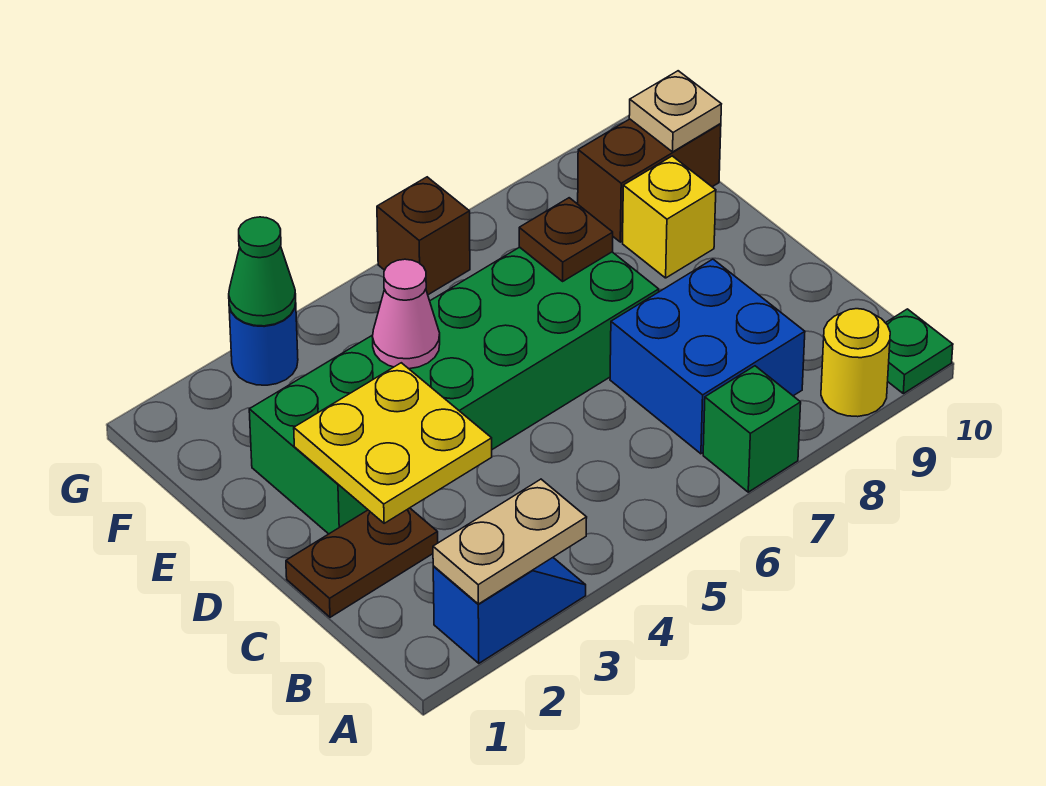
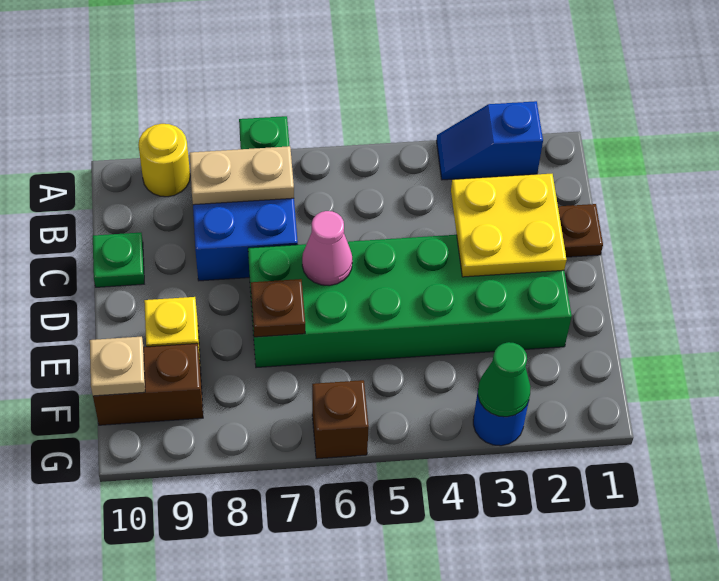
tan plate A2:A3 level 2 -> tan plate B7:B8 level 2
green plate A10 level 1 -> green plate C10 level 1
pink cone E4 level 2 -> pink cone D6 level 2

